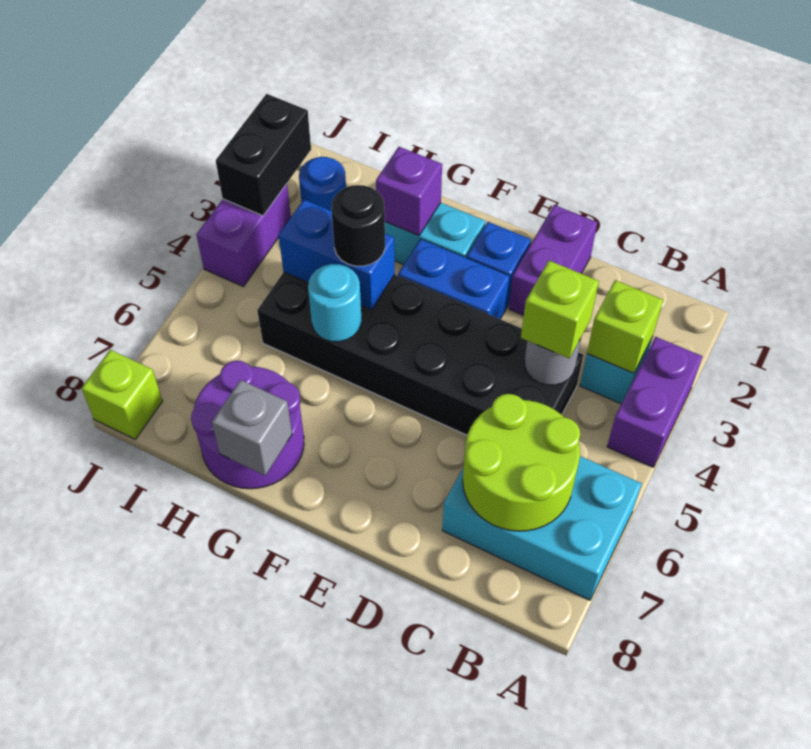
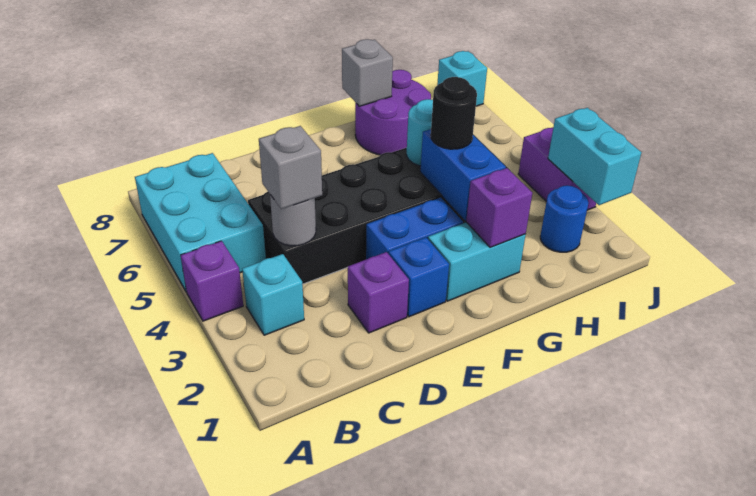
purple brick A3:A4 level 1 -> purple brick A4 level 1
cyan brick A6:C7 level 1 -> cyan brick A5:B7 level 1
lime brick B3 level 2 -> none
lime round brick B6:C7 level 2 -> none
lime brick C4 level 3 -> grey brick C4 level 3
purple brick D1:D2 level 1 -> purple brick D2 level 1
blue brick G4:H4 level 2 -> blue brick G3:G4 level 2
black brick J2:J3 level 2 -> cyan brick J2:J3 level 2
lime brick J8 level 1 -> cyan brick J8 level 1

